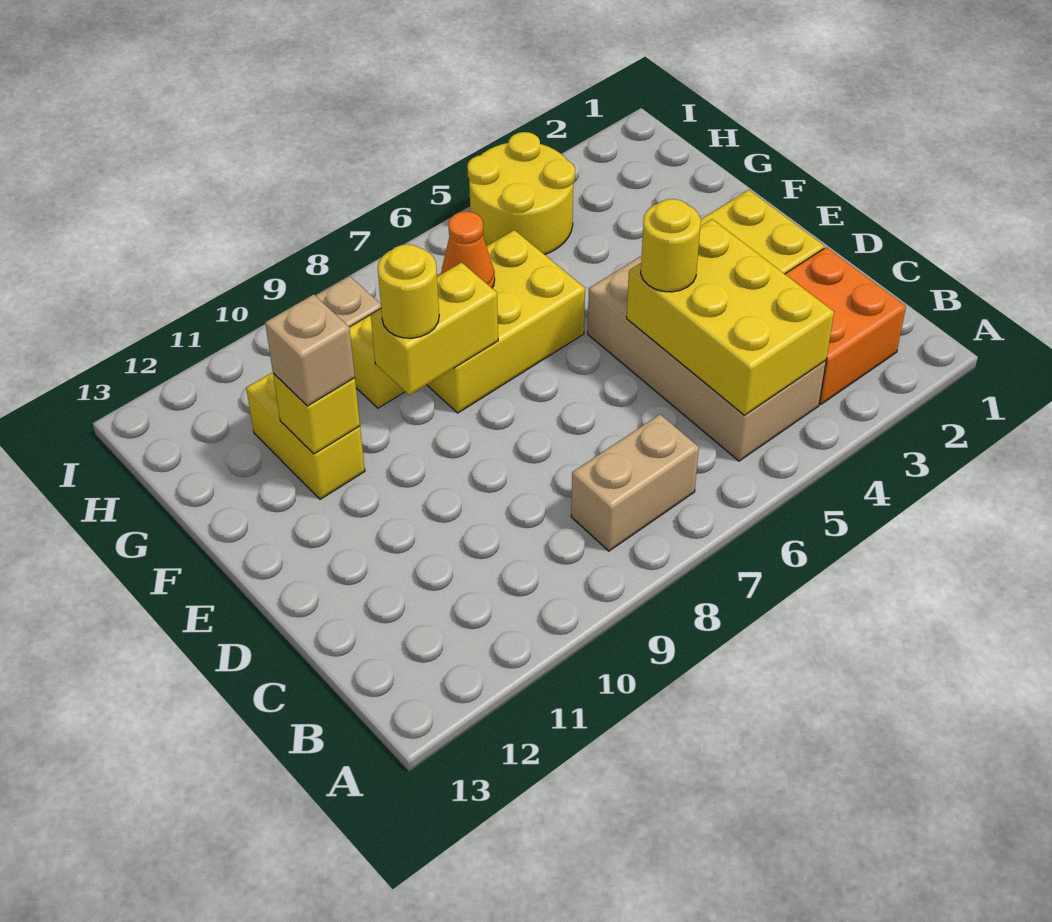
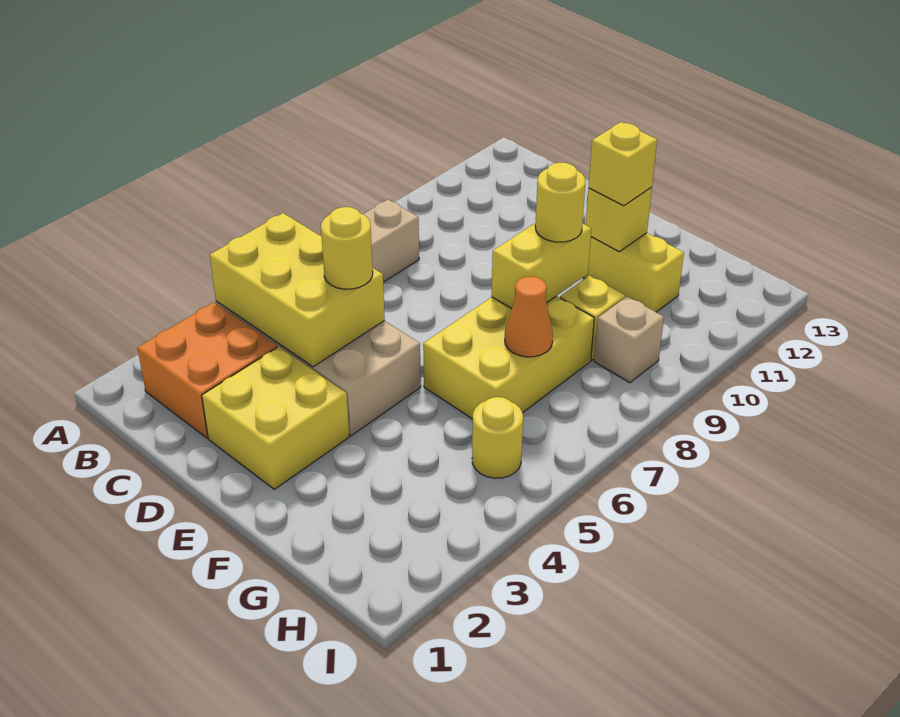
tan brick F11 level 3 -> yellow brick F11 level 3
yellow round brick H4:I5 level 1 -> yellow round brick H5 level 1

